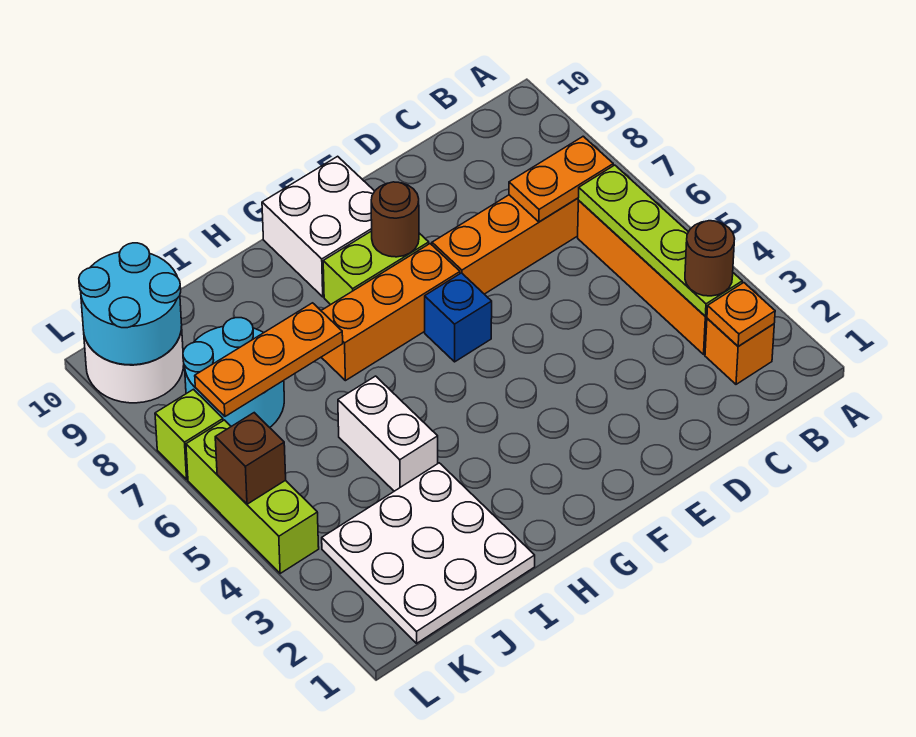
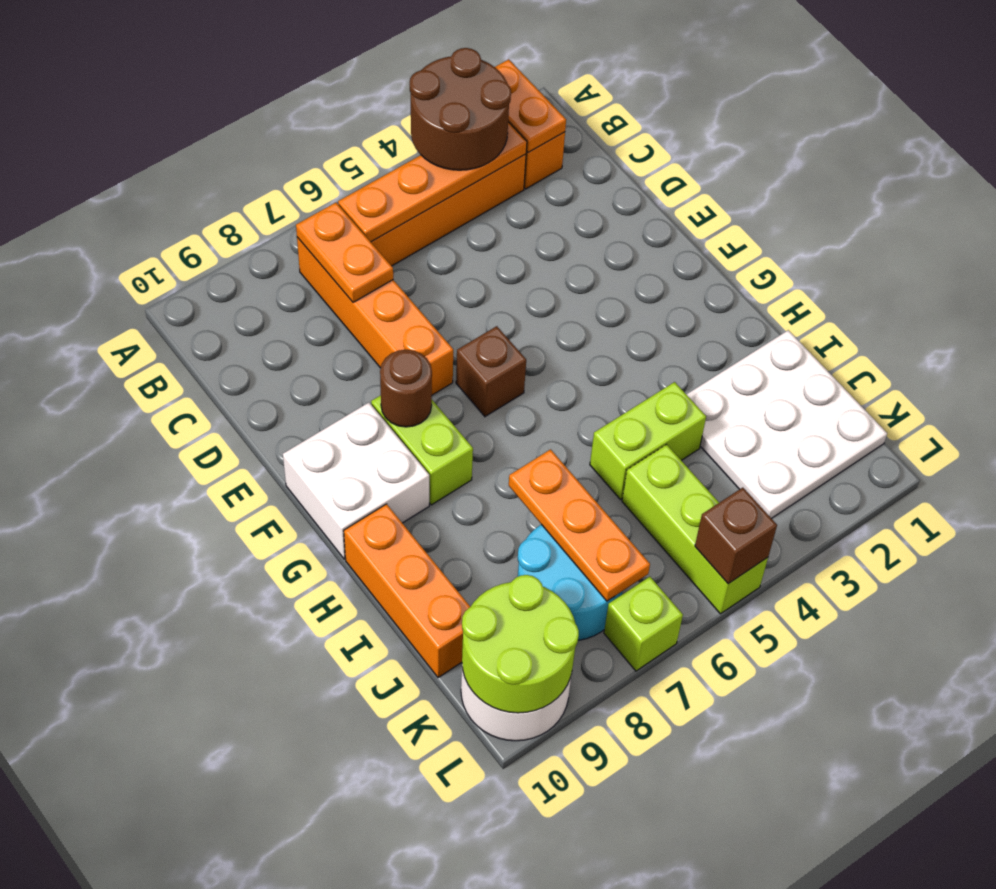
orange plate B2 level 2 -> orange plate A2:B2 level 2
lime plate B3:B6 level 2 -> orange plate B3:B6 level 2
brown round brick B3 level 3 -> brown round brick A3:B4 level 3
blue brick F6 level 1 -> brown brick F6 level 1
orange brick F7:H7 level 1 -> orange brick H10:J10 level 1
white brick I4:I5 level 1 -> lime brick I4:I5 level 1
cyan round brick K9:L10 level 2 -> lime round brick K9:L10 level 2
lime brick L4:L6 level 1 -> lime brick J5:L5 level 1

